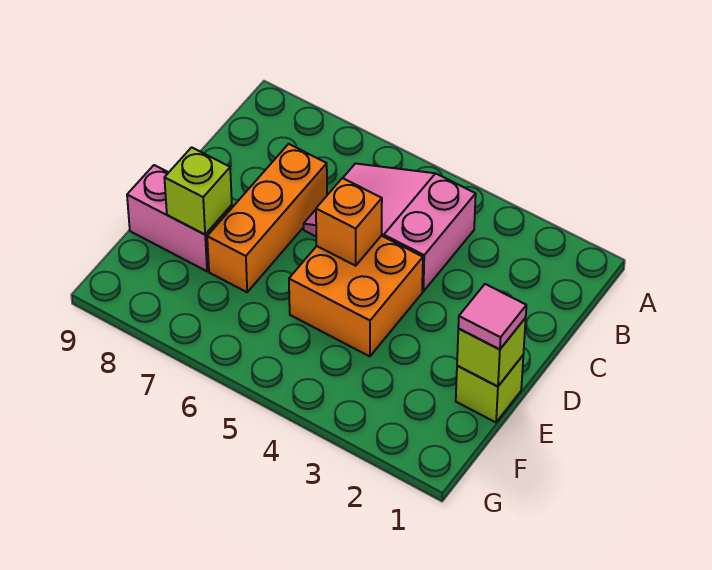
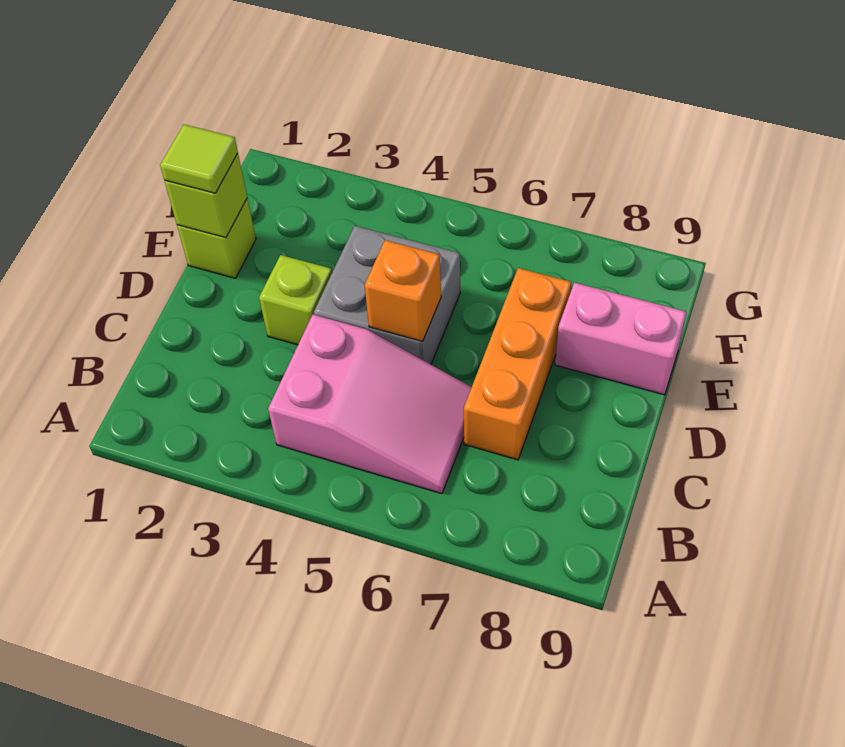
orange brick D4:E5 level 1 -> grey brick D4:E5 level 1
pink tile E1 level 3 -> lime tile E1 level 3
lime brick E8 level 2 -> lime brick D3 level 1

